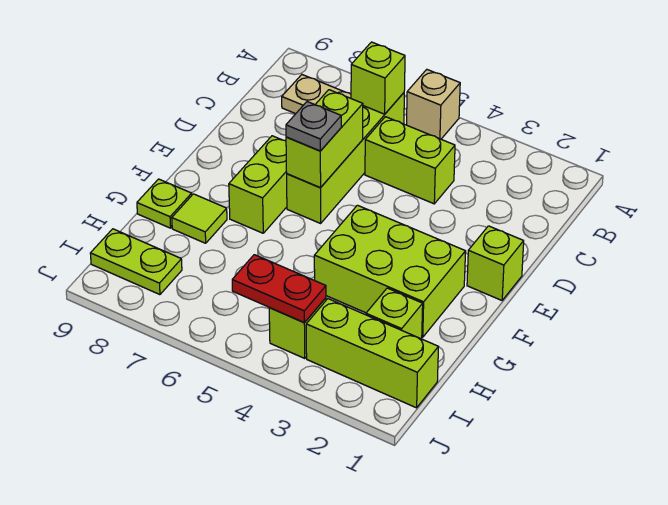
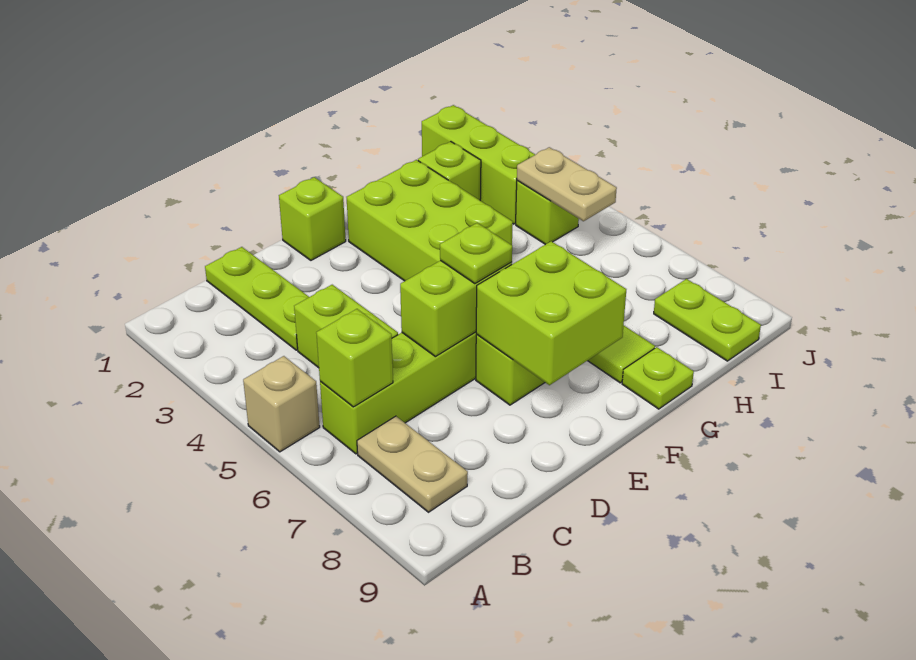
none -> lime plate C1:C3 level 1
grey plate E6 level 3 -> lime plate E6 level 3
none -> lime brick E7:F8 level 2
red plate I4:I5 level 2 -> tan plate I4:I5 level 2

